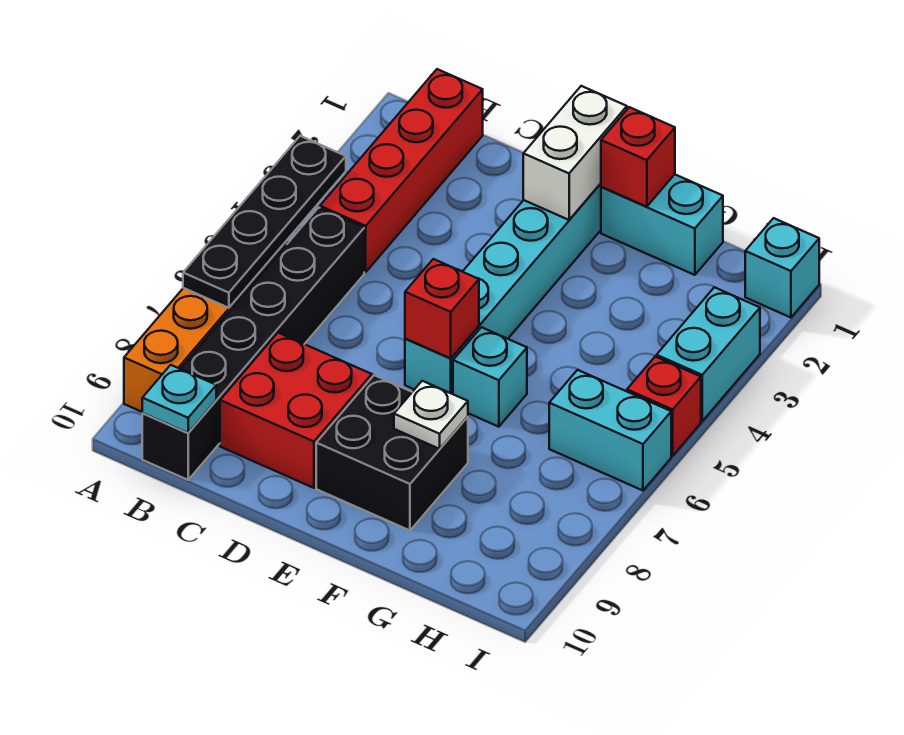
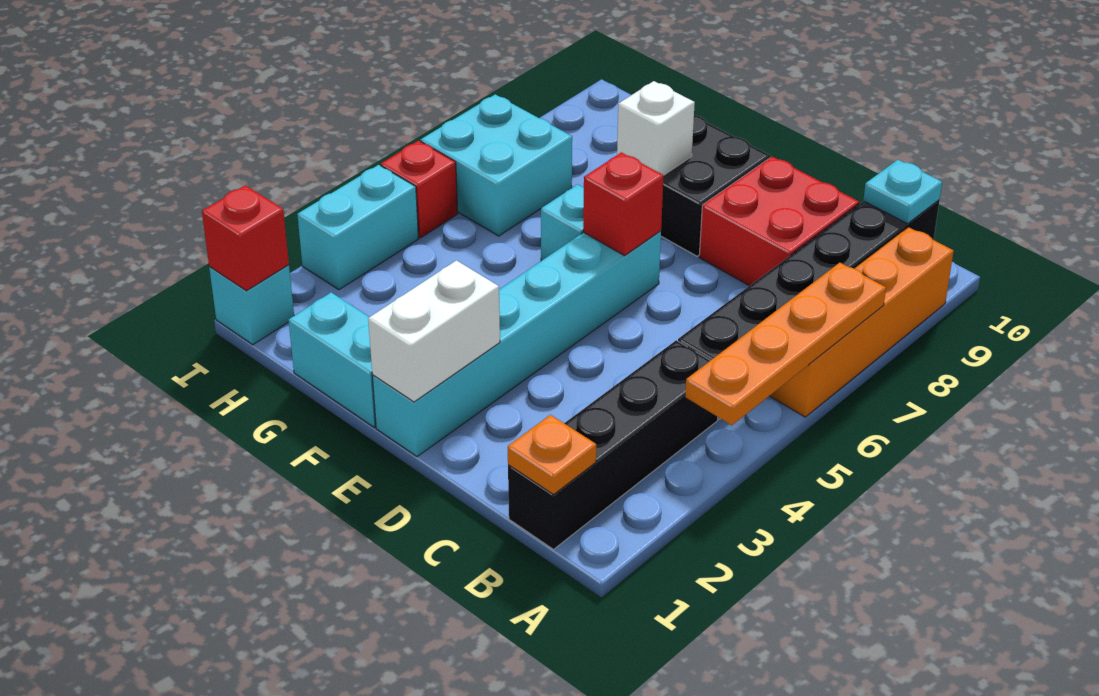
black plate A4:A7 level 2 -> orange plate A4:A7 level 2
red brick B1:B4 level 1 -> black brick B1:B4 level 1
none -> orange plate B1 level 2
red brick F1 level 2 -> red brick I1 level 2
white plate F8 level 2 -> white brick F8 level 2
cyan brick H6:I6 level 1 -> cyan brick H6:I7 level 1

